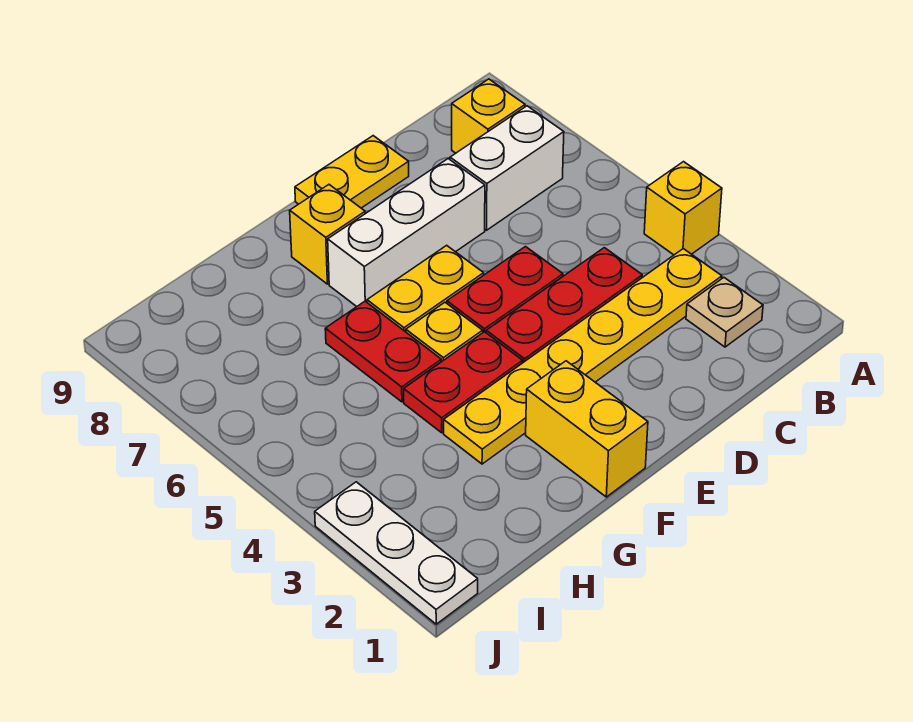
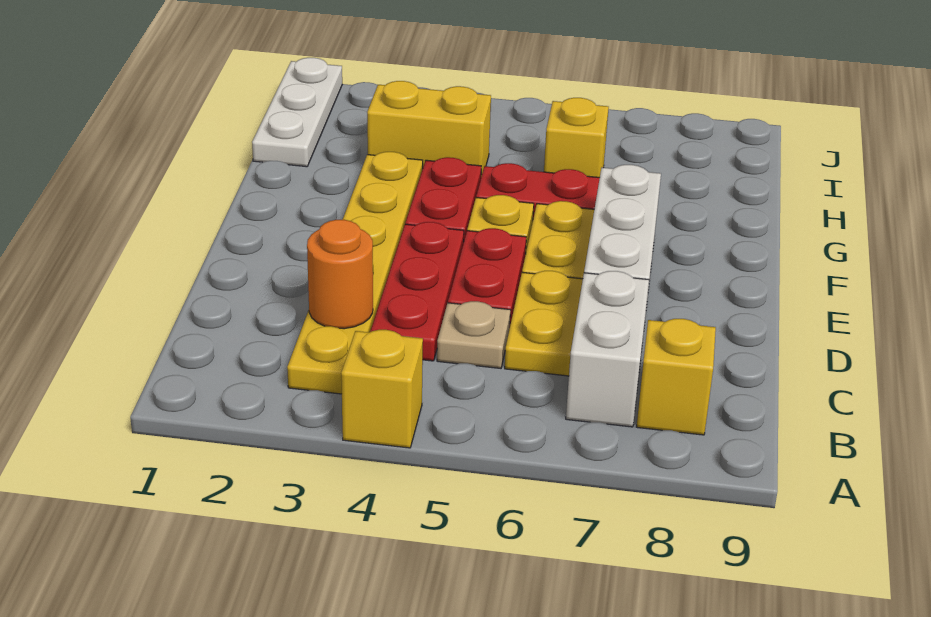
tan plate B2 level 1 -> tan plate C5 level 1
none -> orange round brick C3 level 2
yellow plate D9:E9 level 1 -> yellow plate C6:D6 level 1
yellow brick F1:F2 level 1 -> yellow brick H3:H4 level 1
yellow brick F8 level 1 -> yellow brick H6 level 1
white plate J1:J3 level 1 -> white plate H1:J1 level 1

